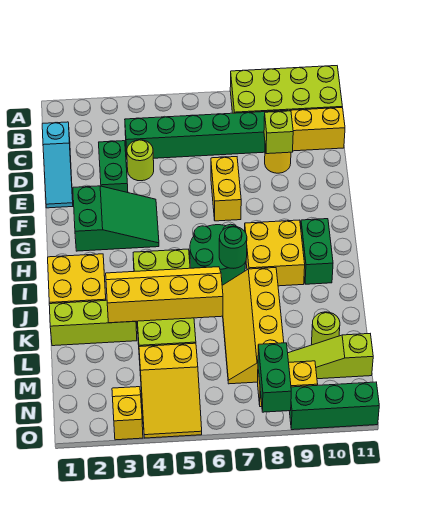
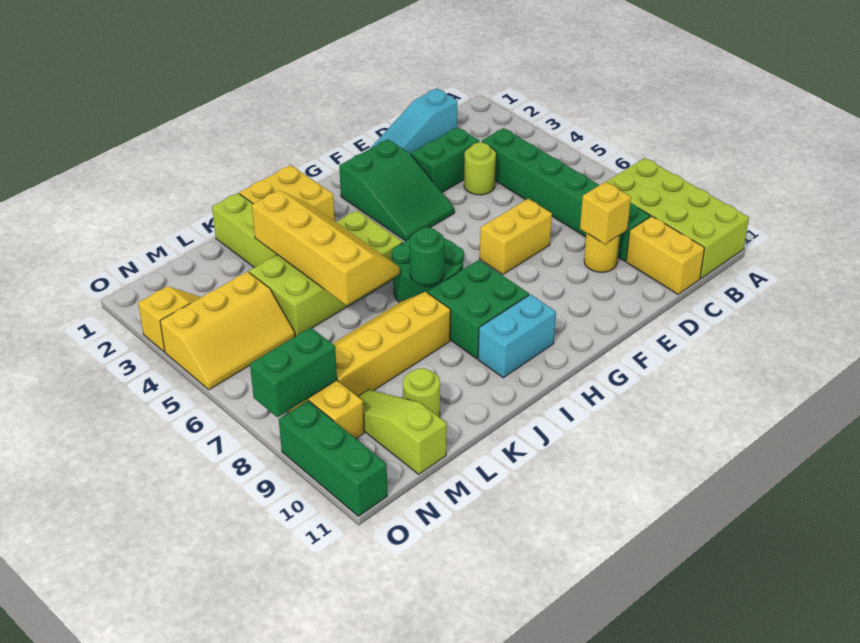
lime brick D9 level 2 -> yellow brick D9 level 2
yellow brick H8:I9 level 1 -> green brick H8:I9 level 1
green brick H10:I10 level 1 -> cyan brick H10:I10 level 1
yellow slope M4:O5 level 1 top M -> yellow slope M4:O5 level 1 top 4

